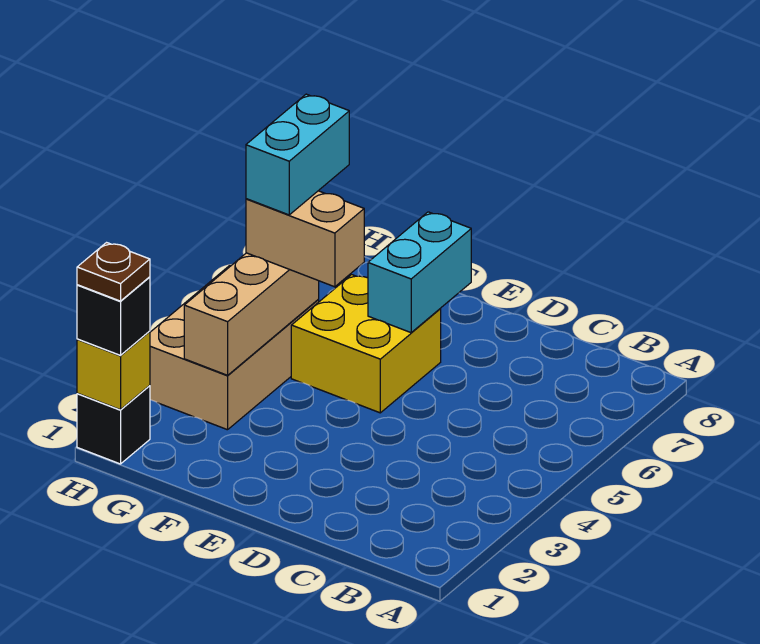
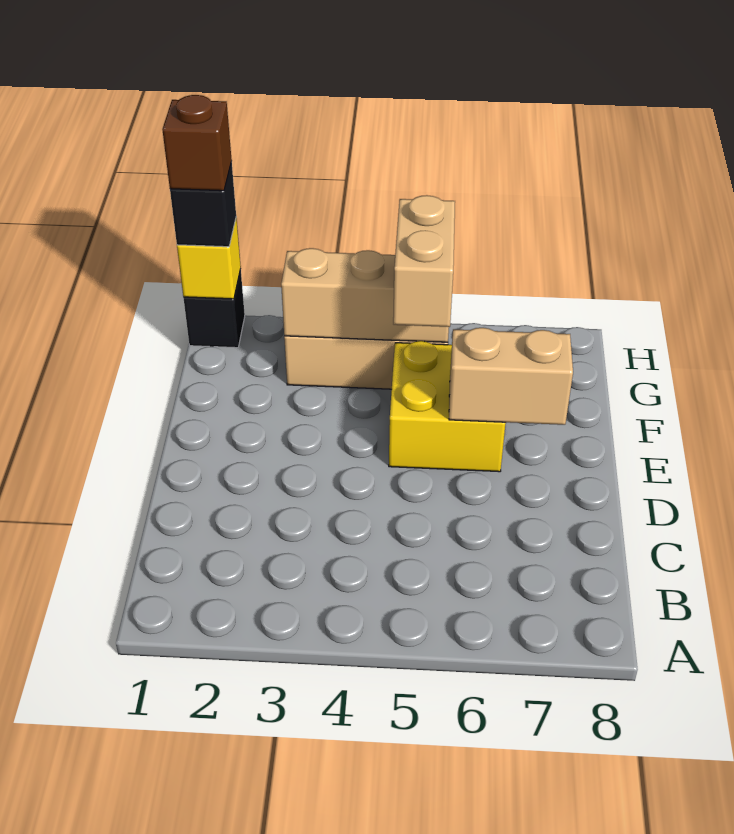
cyan brick E6:E7 level 2 -> tan brick E6:E7 level 2
cyan brick G5:G6 level 4 -> none
brown plate H1 level 4 -> brown brick H1 level 4

